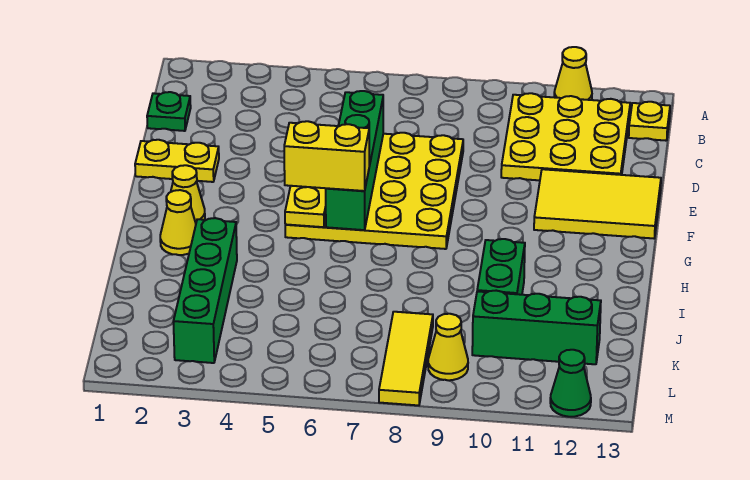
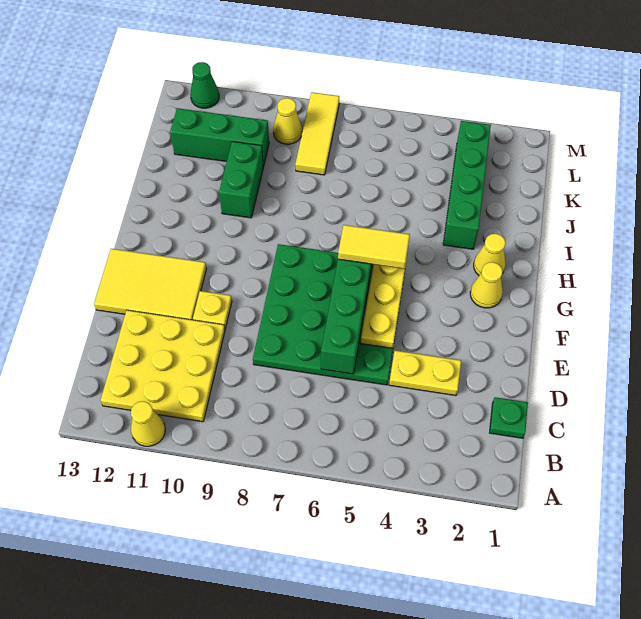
yellow plate B13 level 1 -> yellow plate E10 level 1
yellow plate D5:G8 level 1 -> green plate D5:G8 level 1
yellow plate E1:E2 level 1 -> yellow plate D3:D4 level 1
yellow brick G5:G6 level 3 -> yellow tile G5:G6 level 3

